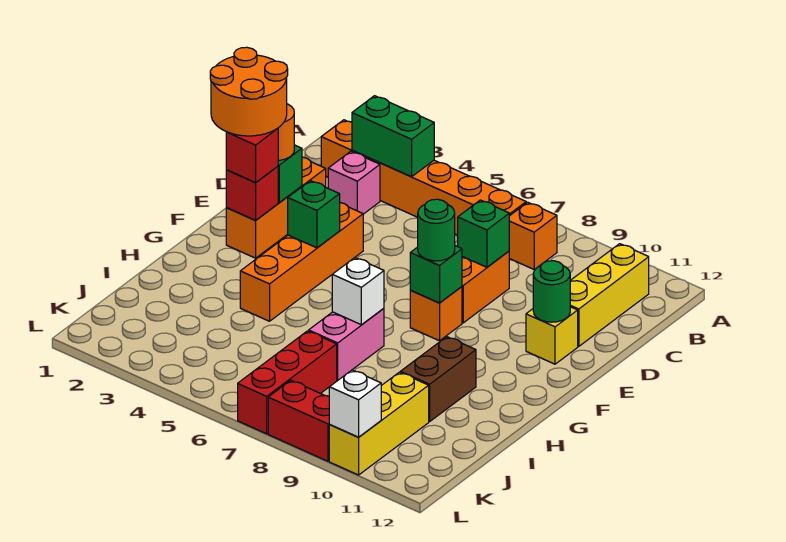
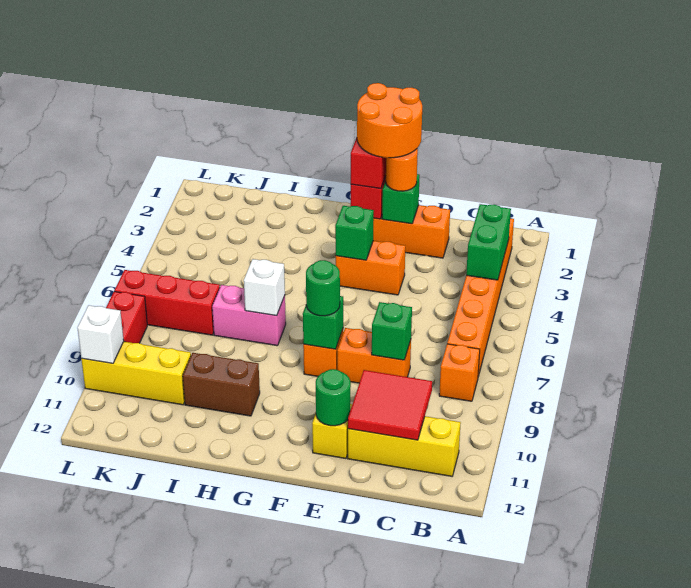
pink brick C3 level 1 -> none
none -> red tile C10:D11 level 2
orange brick E4:H4 level 1 -> orange brick E4:F4 level 1

